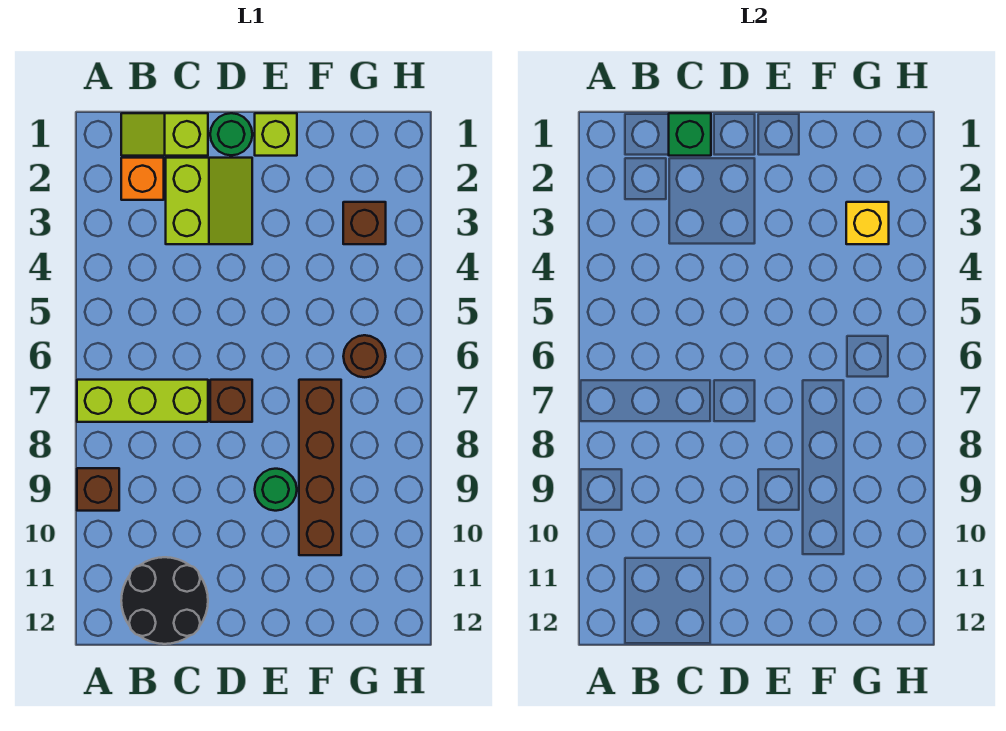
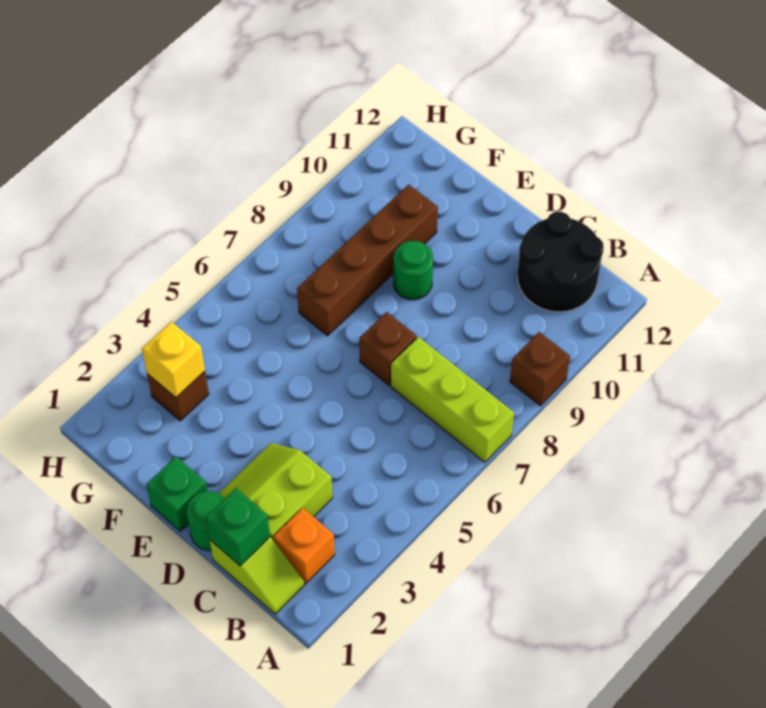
lime brick E1 level 1 -> green brick E1 level 1
brown round brick G6 level 1 -> none

